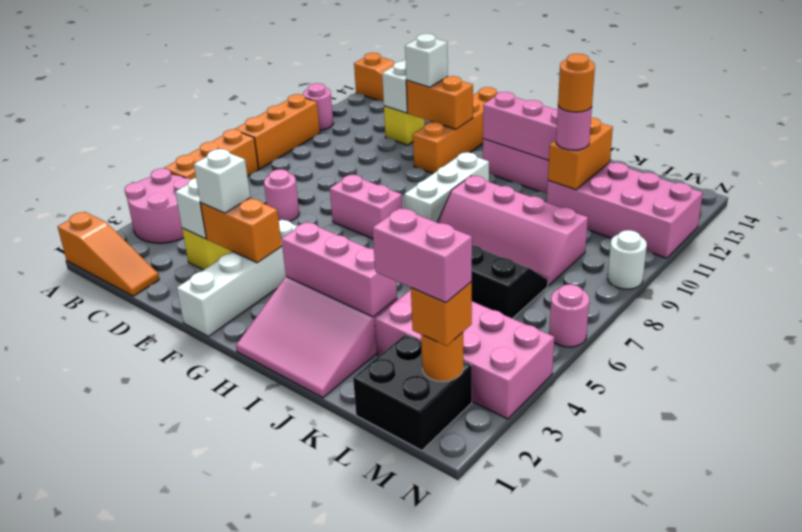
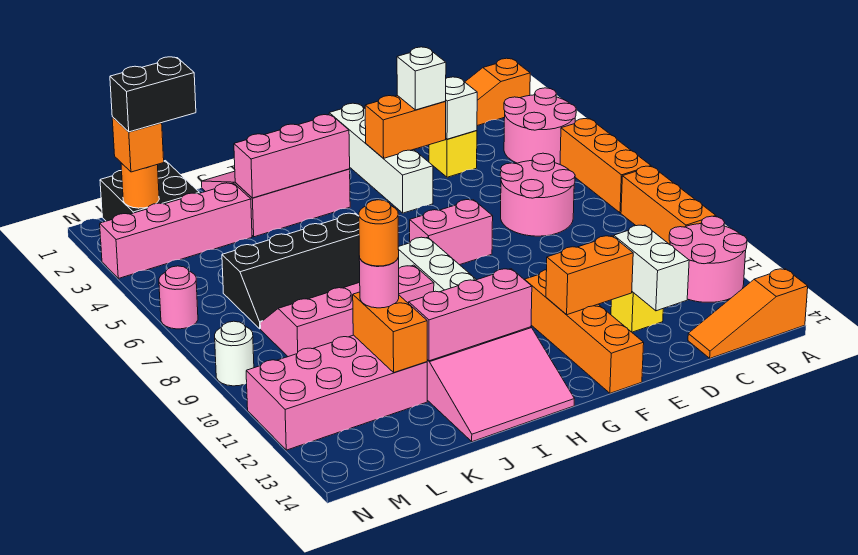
pink round brick A11 level 1 -> pink round brick A11:B12 level 1
pink round brick D6 level 1 -> pink round brick C6:D7 level 1
white brick E12 level 3 -> none
pink brick K3:N4 level 1 -> pink brick K3:N3 level 1
pink brick L2:M2 level 4 -> black brick L2:M2 level 4

